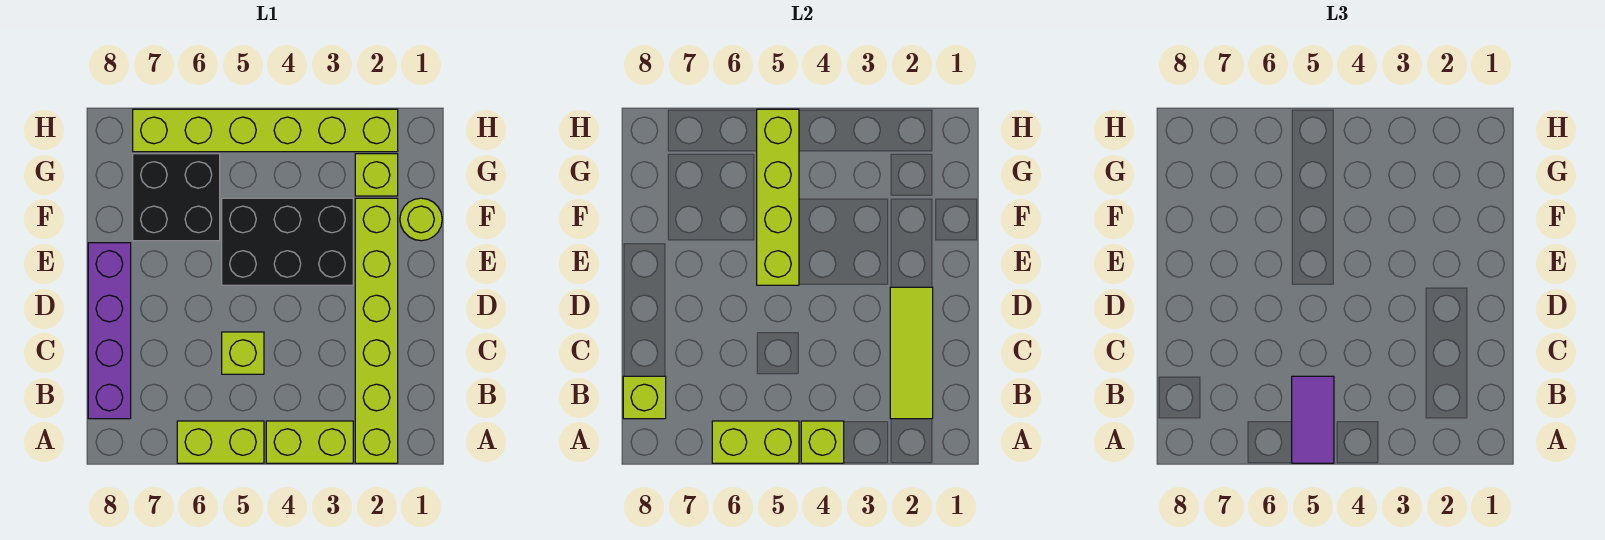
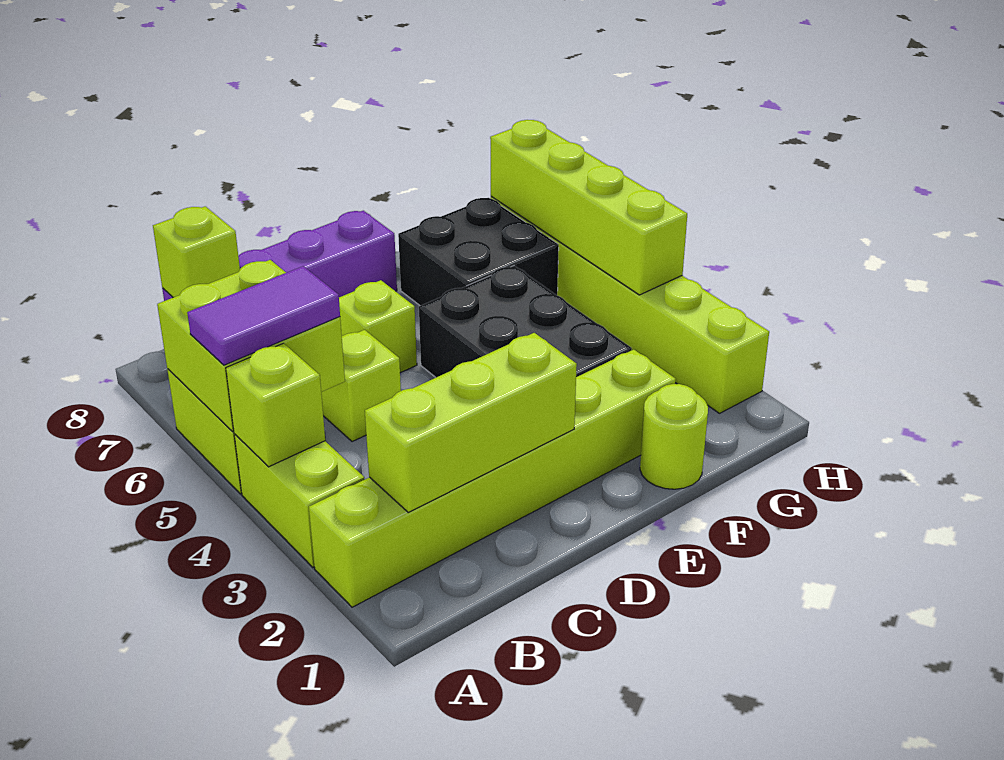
lime brick A5:A6 level 2 -> lime brick A5:B6 level 2
lime tile B2:D2 level 2 -> lime brick B2:D2 level 2
lime brick E5:H5 level 2 -> lime brick H4:H7 level 2
lime brick G2 level 1 -> lime brick D6 level 1

